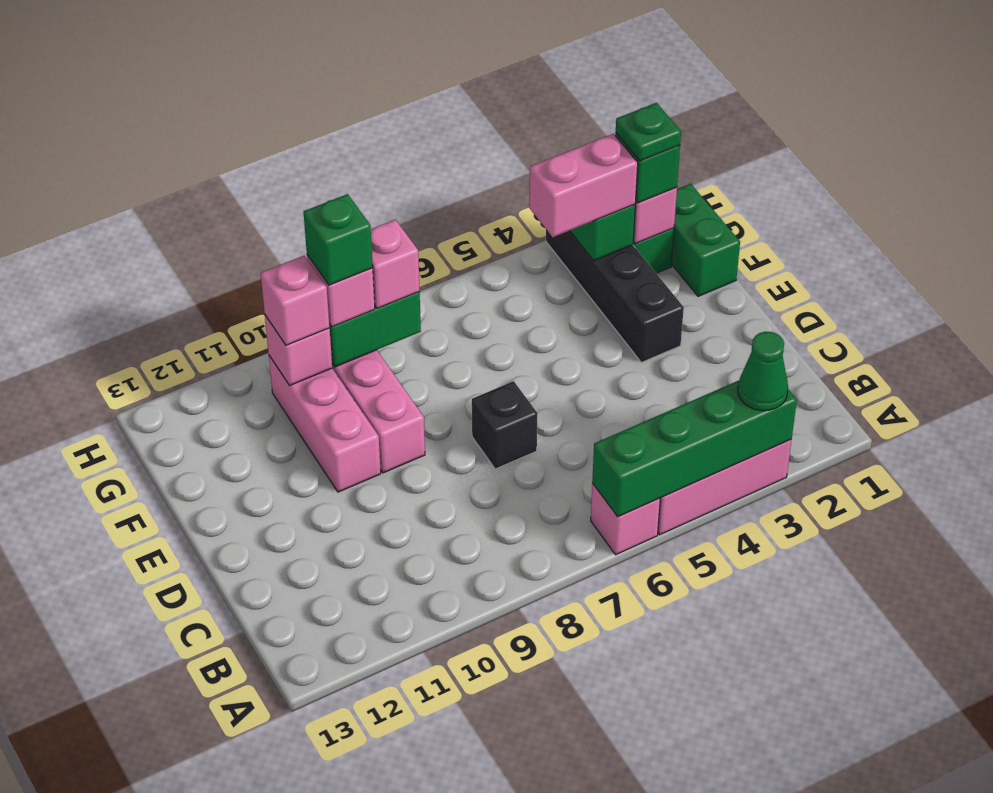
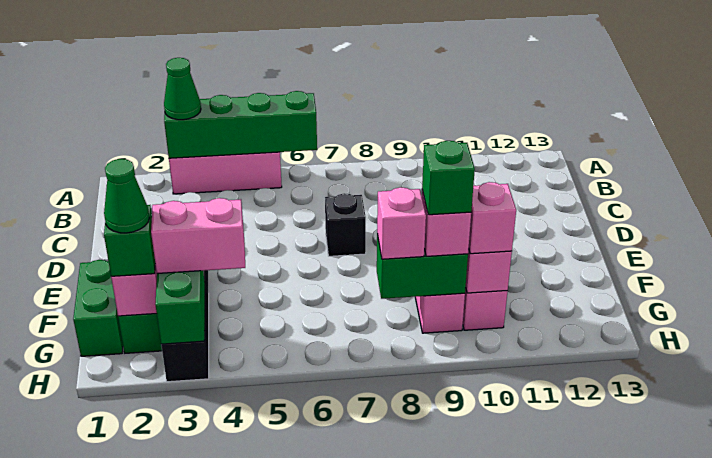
pink brick A6 level 1 -> none
green plate G2 level 4 -> green cone G2 level 4

